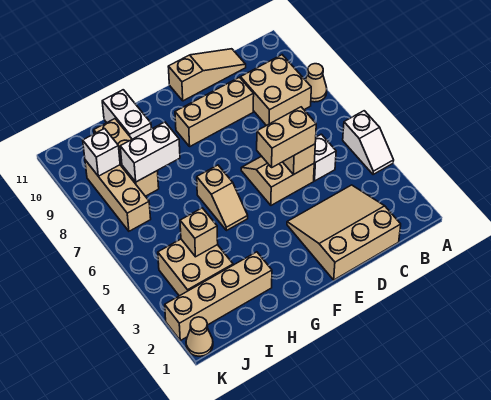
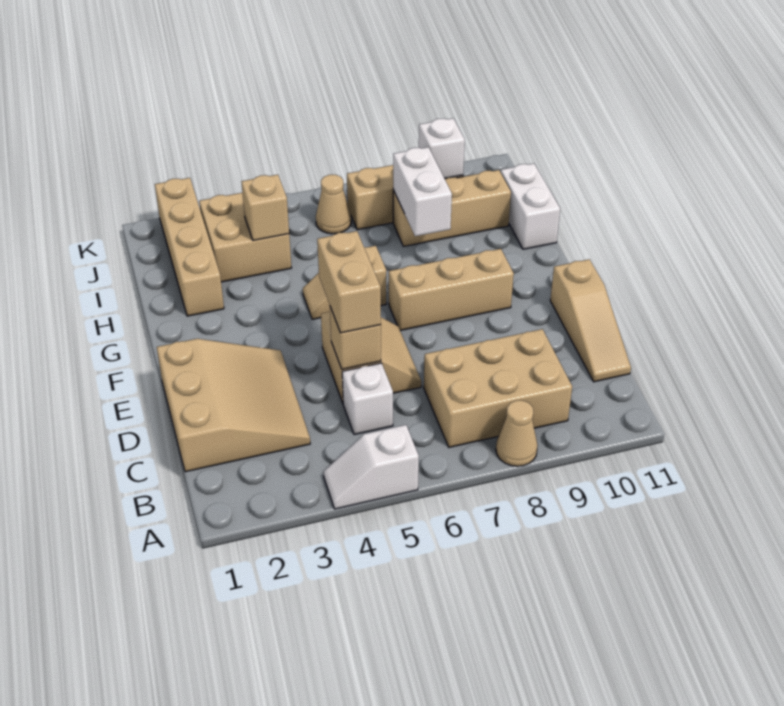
tan brick B8:C9 level 1 -> tan brick B7:C9 level 1
tan brick D9:F9 level 1 -> tan brick F7:F9 level 1
white brick H10:H11 level 1 -> white brick H11:I11 level 1
tan cone K1 level 1 -> tan cone J6 level 1

